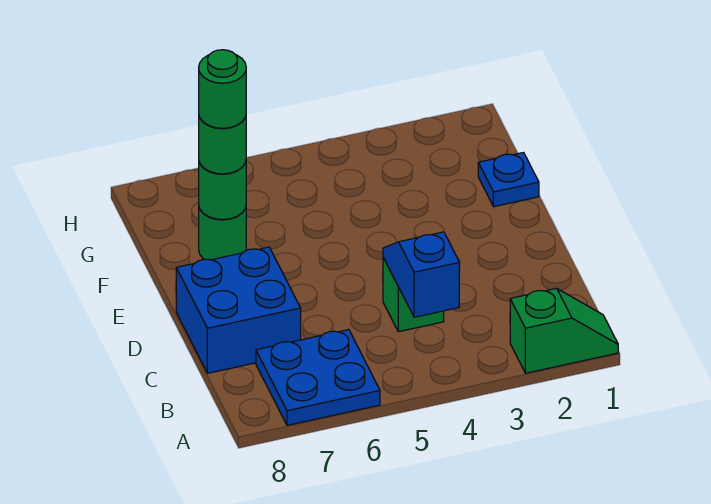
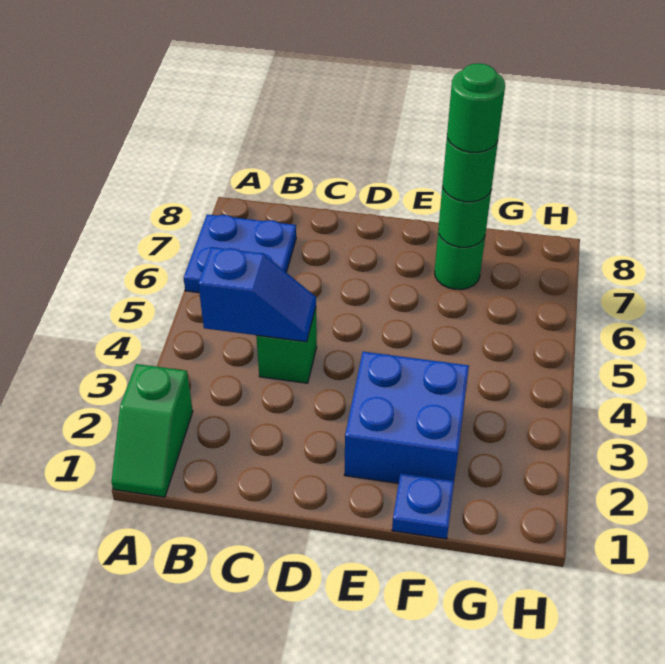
blue brick C7:D8 level 1 -> blue brick E2:F3 level 1

